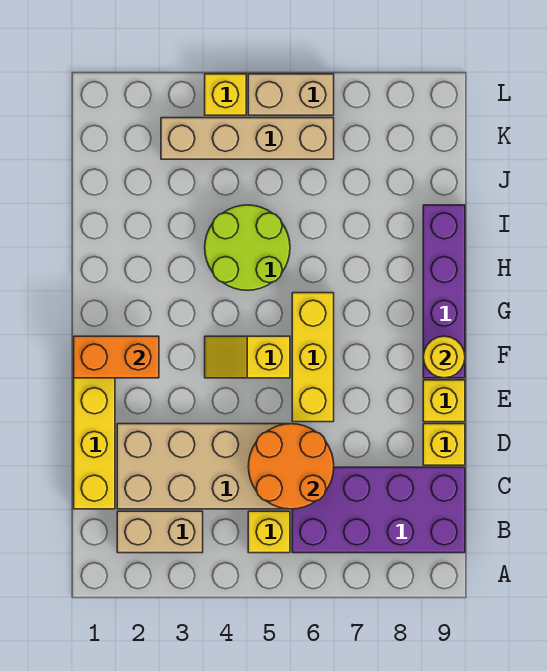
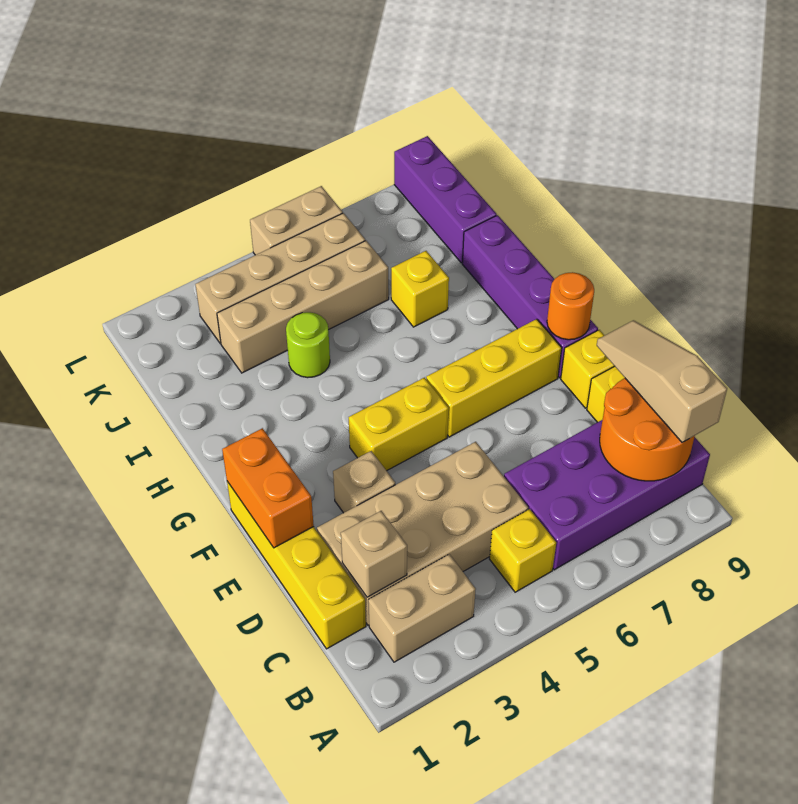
none -> tan slope B9:D9 level 3 top B
none -> tan brick C2 level 2
orange round brick C5:D6 level 2 -> orange round brick B8:C9 level 2
none -> tan brick E3 level 1
yellow brick E6:G6 level 1 -> yellow brick F6:F8 level 1
orange brick F1:F2 level 2 -> orange brick E1:F1 level 2
yellow slope F4:F5 level 1 top 5 -> yellow brick F4:F5 level 1
yellow round brick F9 level 2 -> orange round brick F9 level 2
lime round brick H4:I5 level 1 -> lime round brick I4 level 1
none -> tan brick J3:J6 level 1
none -> purple brick J9:L9 level 1
yellow brick L4 level 1 -> yellow brick I7 level 1

